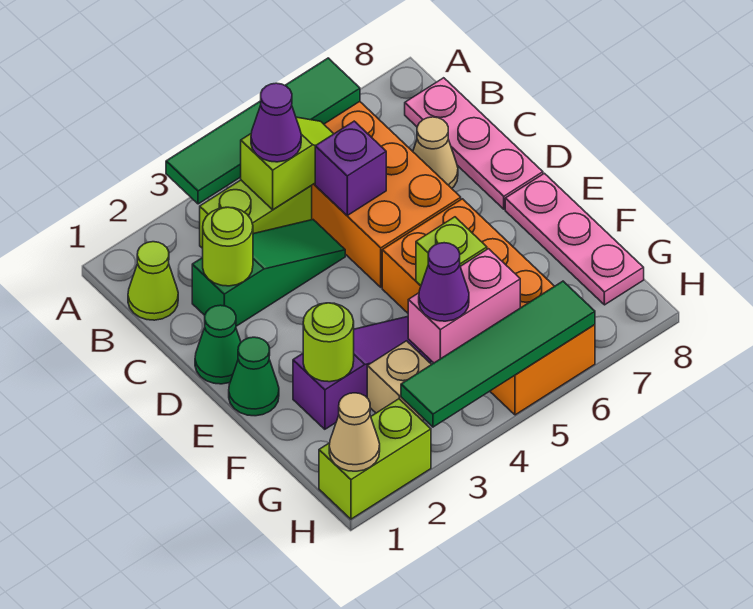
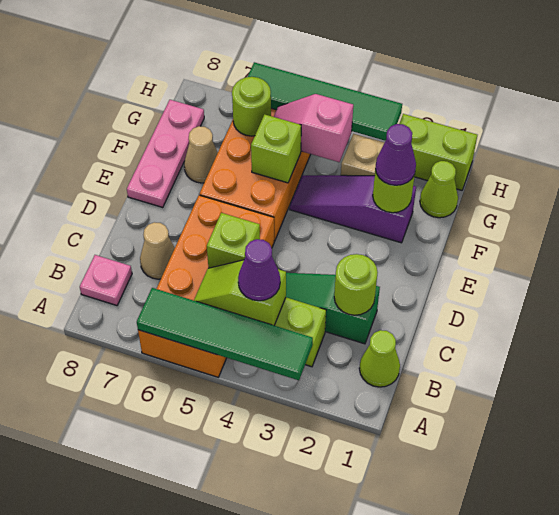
pink plate B8:D8 level 1 -> pink plate B8 level 1
purple brick C5 level 2 -> lime brick C5 level 2
green cone D1 level 1 -> none
green cone E1 level 1 -> none
none -> lime cone G1 level 1
pink brick G4:G5 level 2 -> pink slope G4:G5 level 2 top 4
purple cone G4 level 3 -> purple cone F2 level 3
none -> lime round brick G6 level 2
tan cone H1 level 2 -> tan cone F7 level 1

